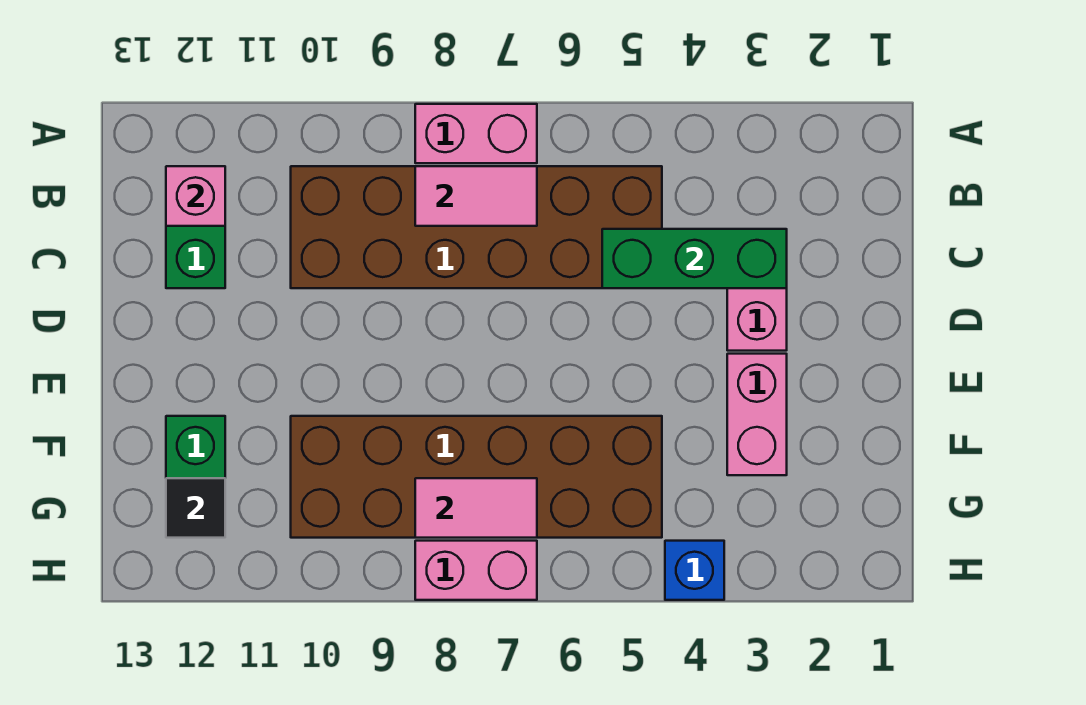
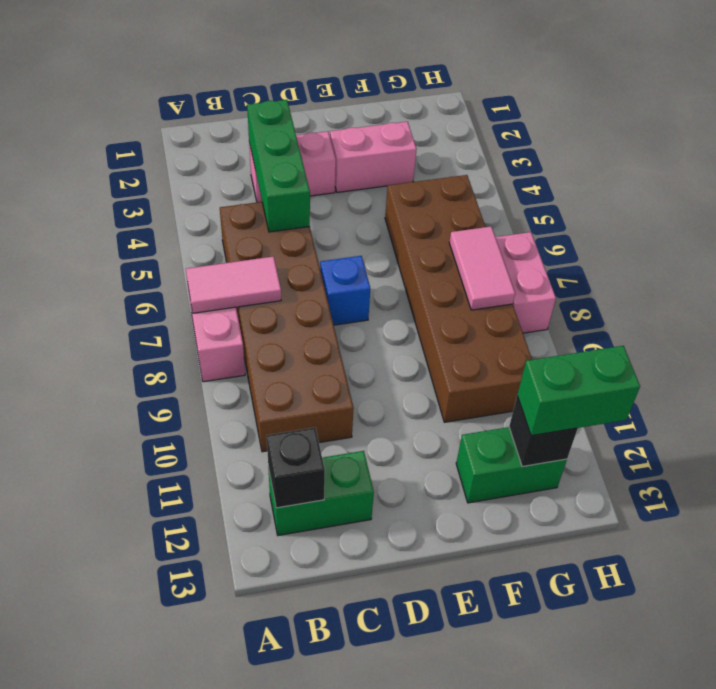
pink tile B7:B8 level 2 -> pink tile A7:B7 level 2
pink brick B12 level 2 -> black brick B12 level 2
black tile G12 level 2 -> black brick G12 level 2
none -> green brick G12:H12 level 3
blue brick H4 level 1 -> blue brick D7 level 1

